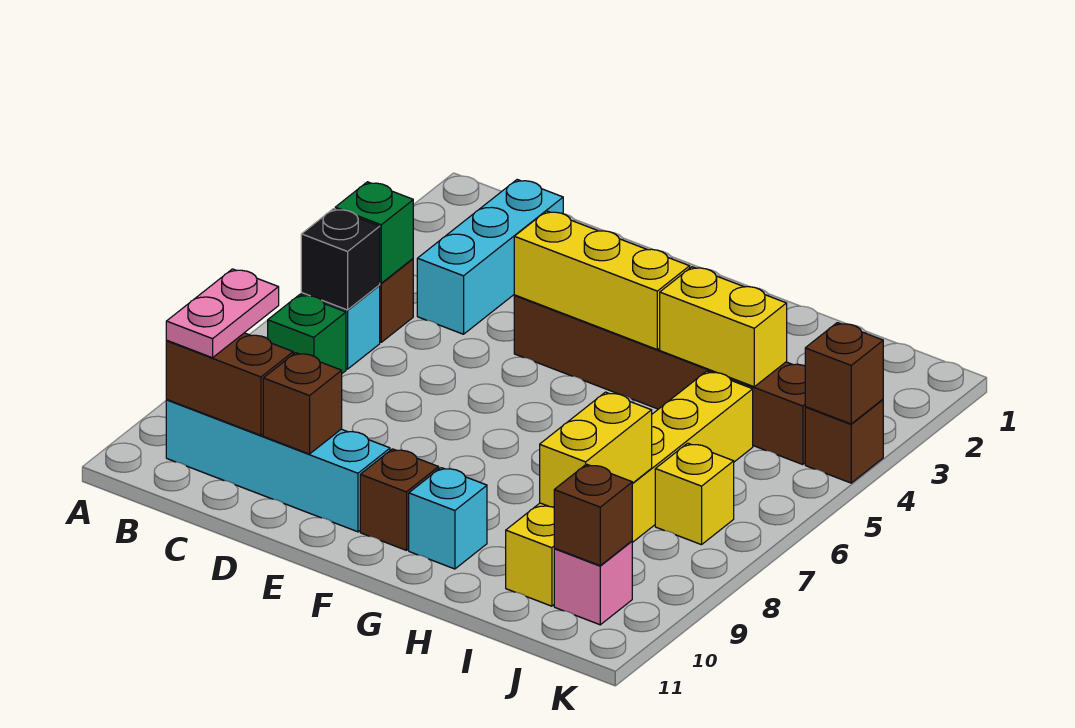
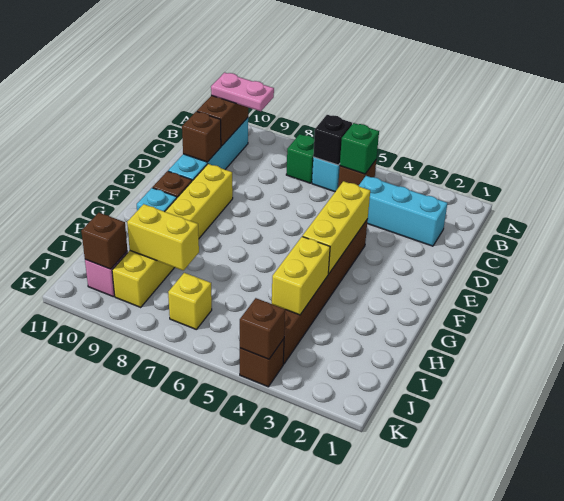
yellow brick I5:I10 level 1 -> yellow brick E9:J9 level 1

